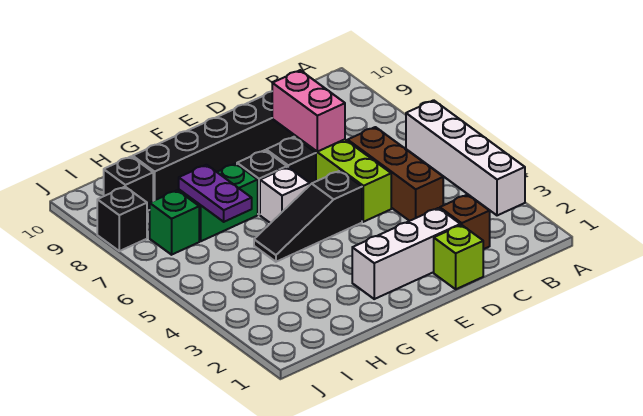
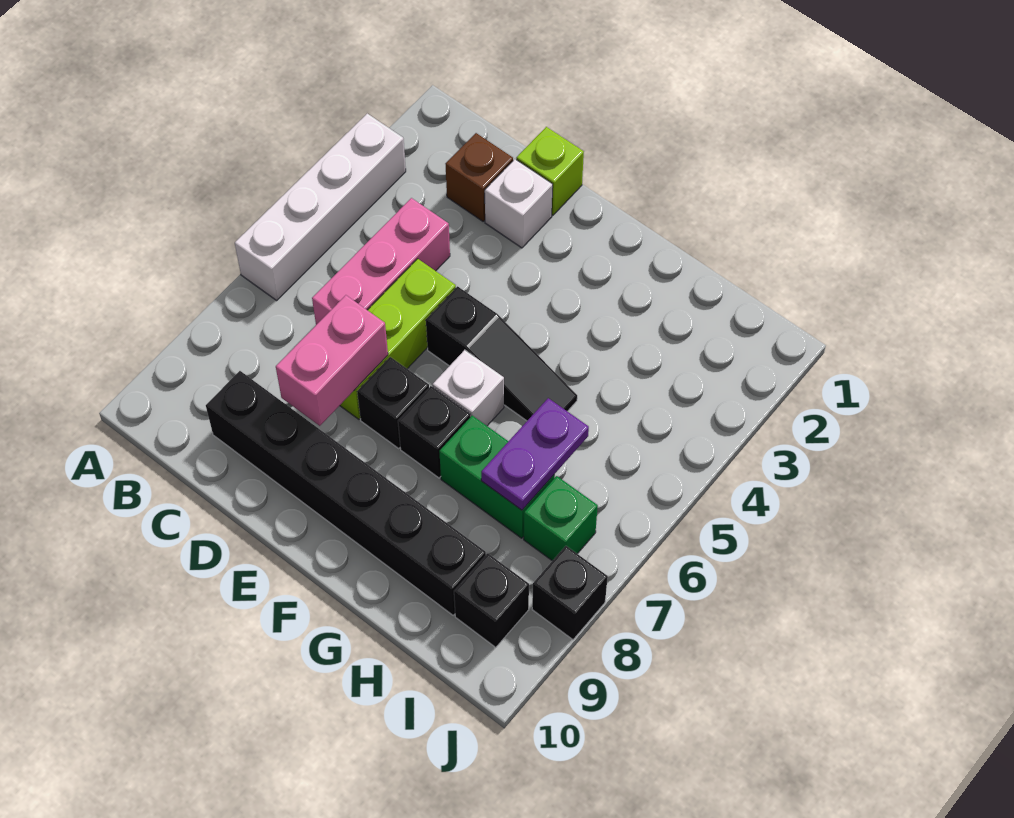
brown brick C4:C6 level 1 -> pink brick C4:C6 level 1
white brick D2:F2 level 1 -> white brick D2 level 1

